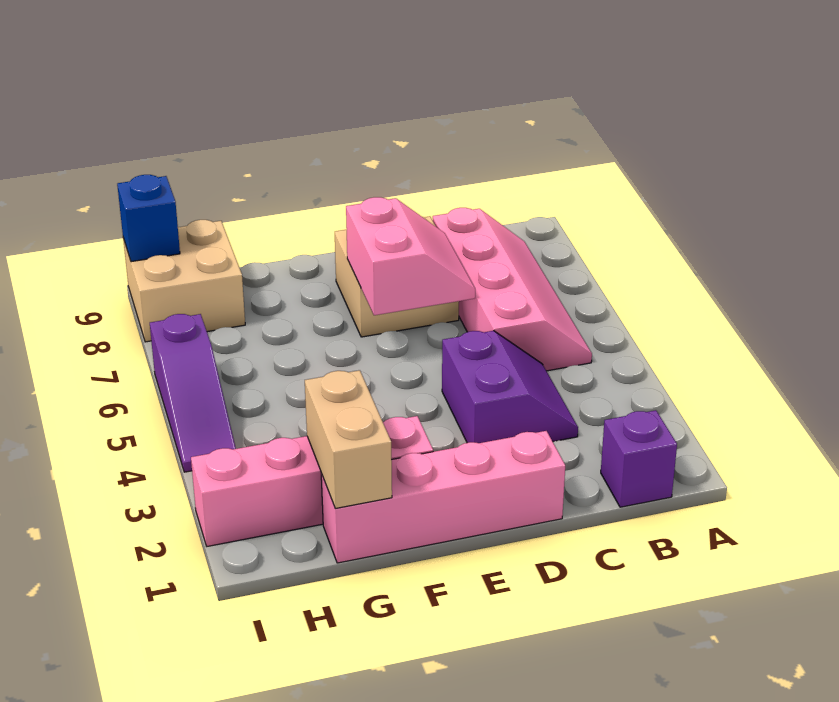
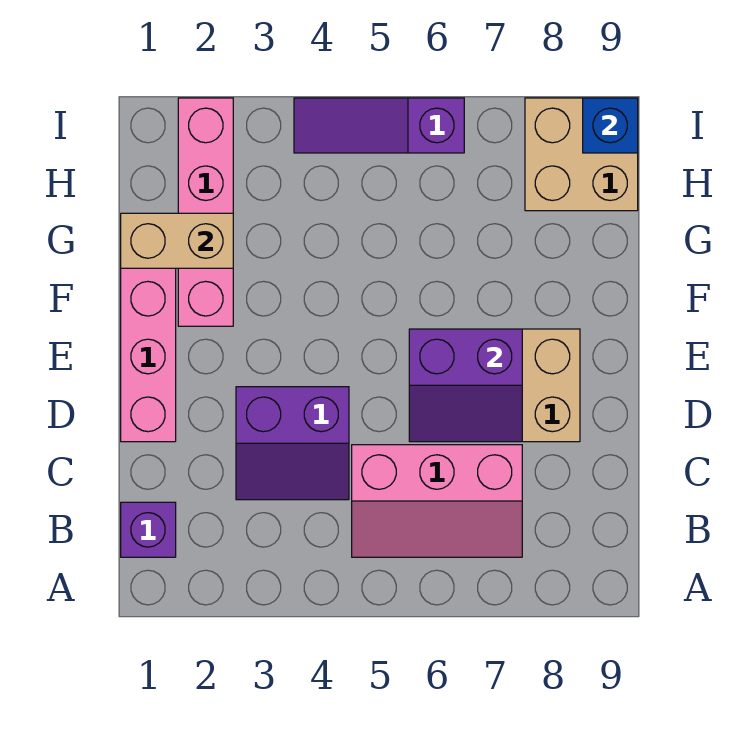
pink slope B5:C8 level 1 top C -> pink slope B5:C7 level 1 top C
pink slope D6:E7 level 2 top E -> purple slope D6:E7 level 2 top E

